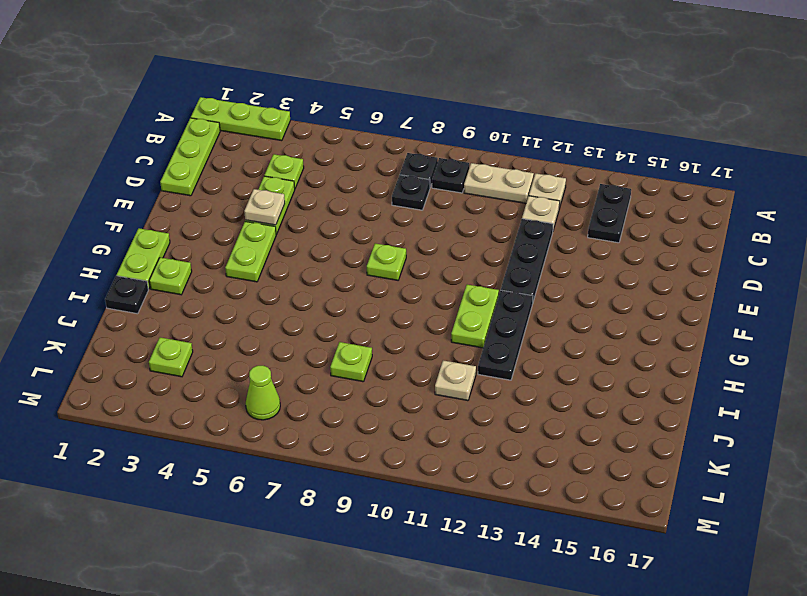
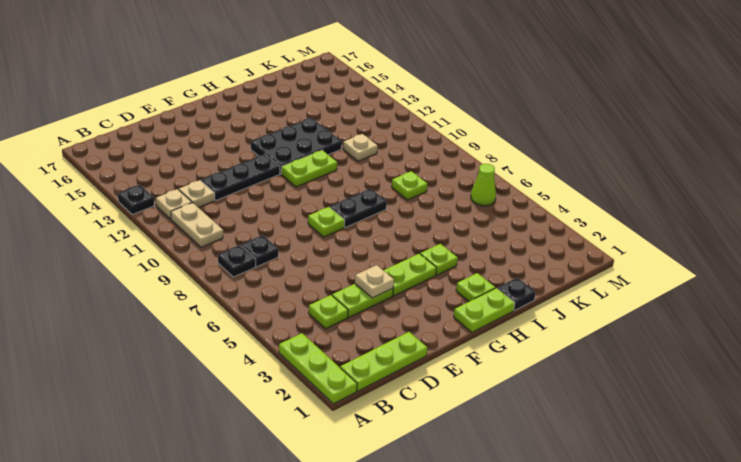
black plate B9 level 1 -> black plate A13 level 1
black plate B14:C14 level 1 -> black plate G8:H8 level 1
black plate G12:I12 level 1 -> black plate G12:I13 level 1
lime plate K3 level 1 -> lime plate H4 level 1

